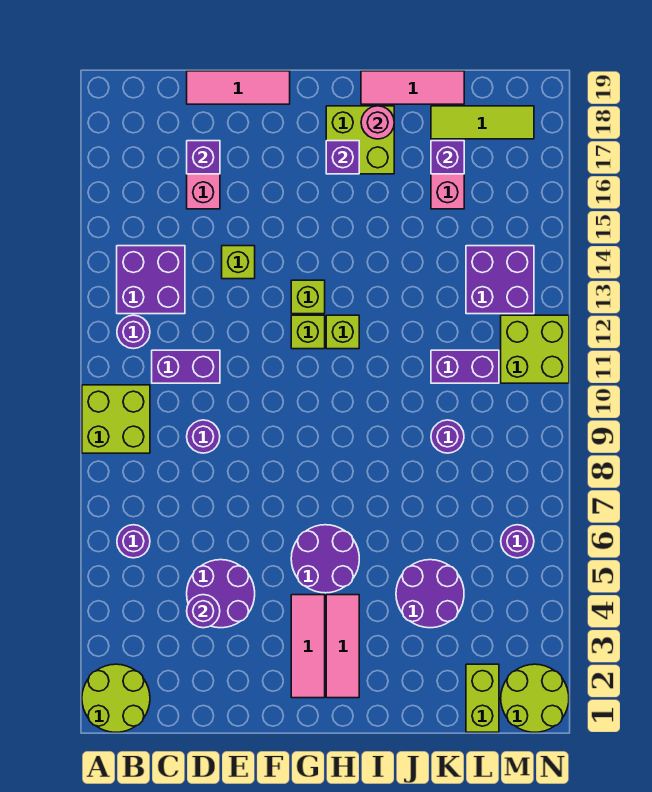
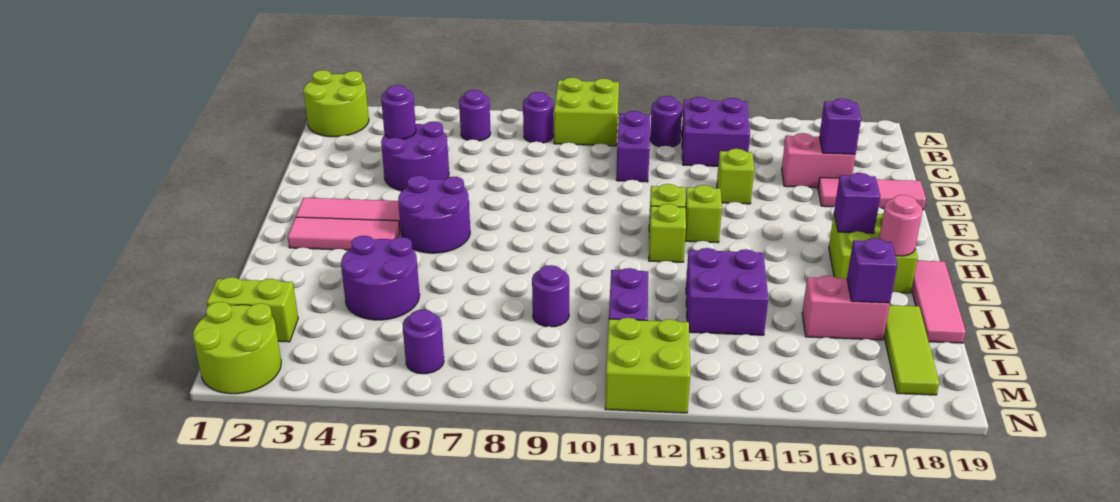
purple round brick D9 level 1 -> purple round brick B8 level 1
pink tile D19:F19 level 1 -> pink tile E17:E19 level 1
purple brick L13:M14 level 1 -> purple brick J13:K14 level 1

